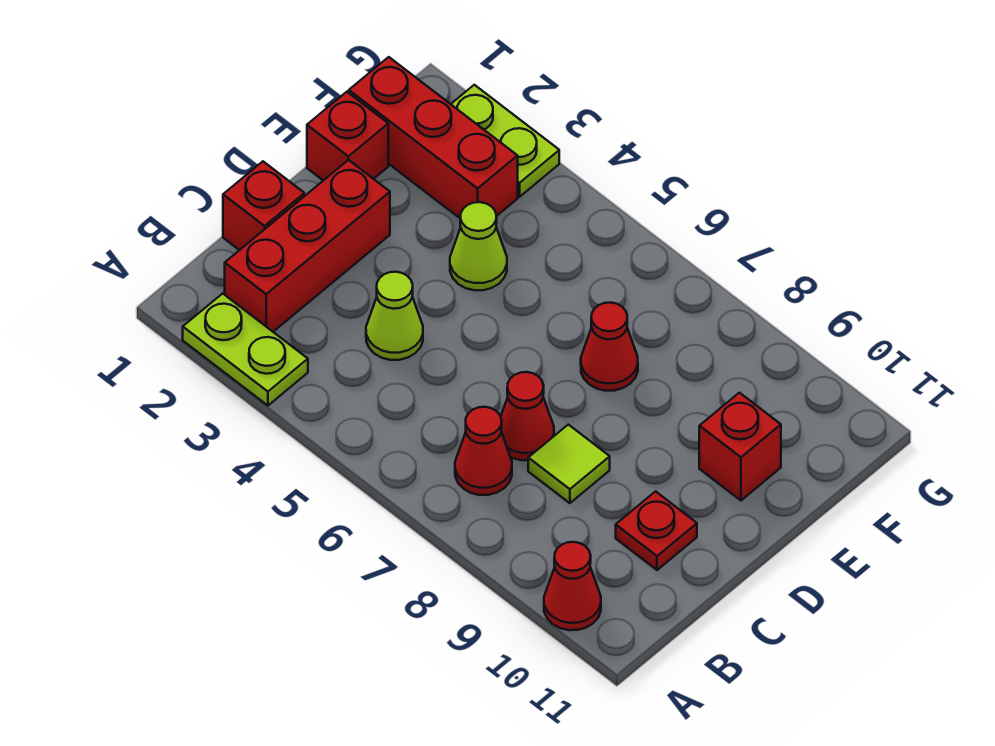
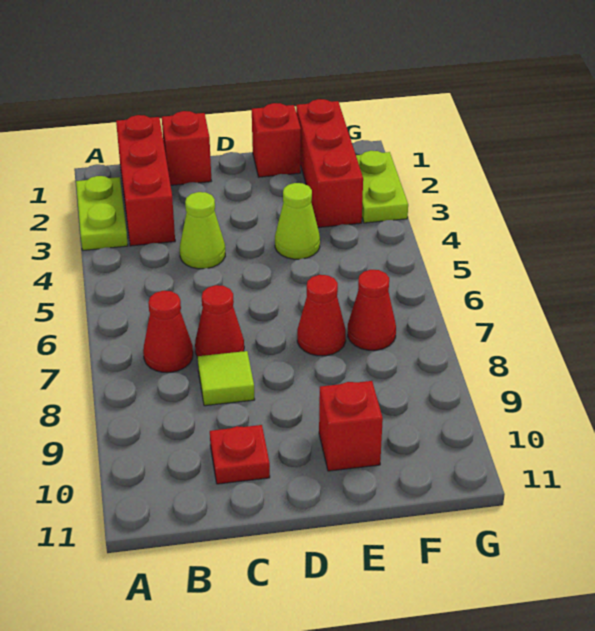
red cone A10 level 1 -> red cone F7 level 1
red brick B2:D2 level 1 -> red brick B1:B3 level 1

